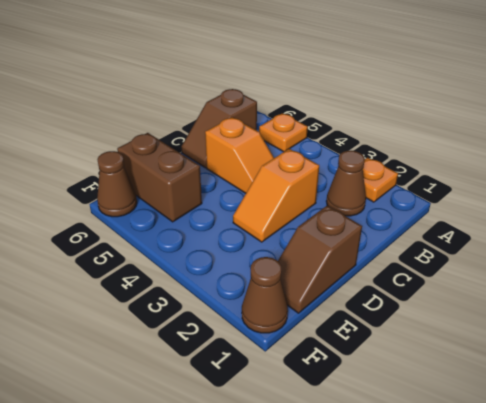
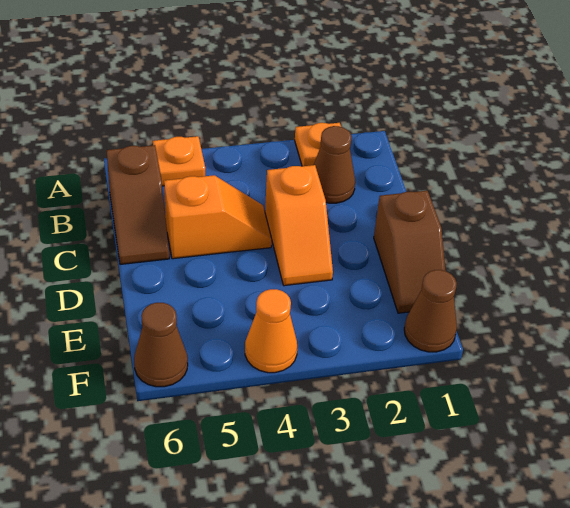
brown brick E5:E6 level 1 -> none
none -> orange cone F4 level 1

